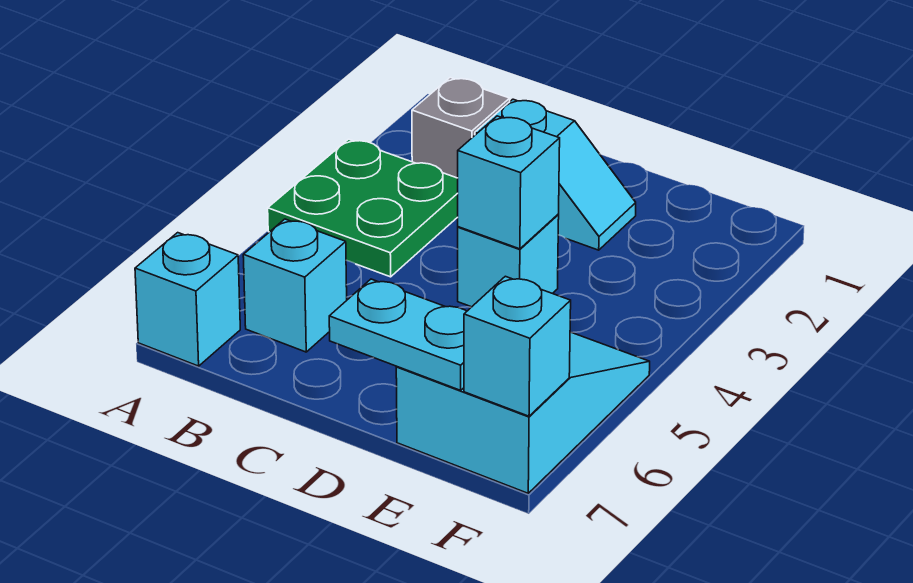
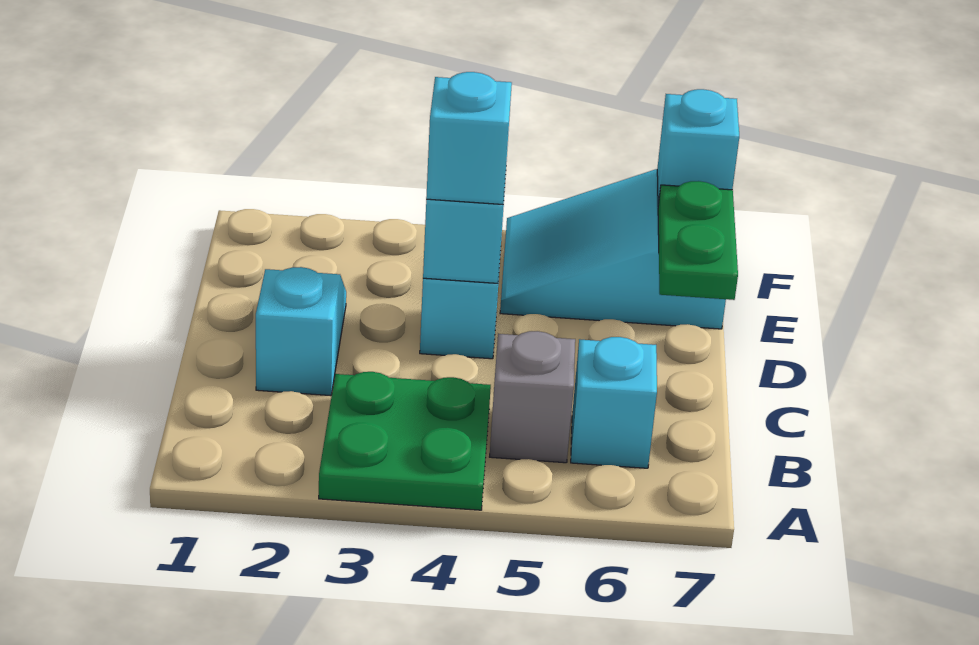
cyan brick A7 level 1 -> cyan brick D4 level 3
grey brick B2 level 1 -> grey brick B5 level 1
cyan plate D7:E7 level 2 -> green plate D7:E7 level 2

